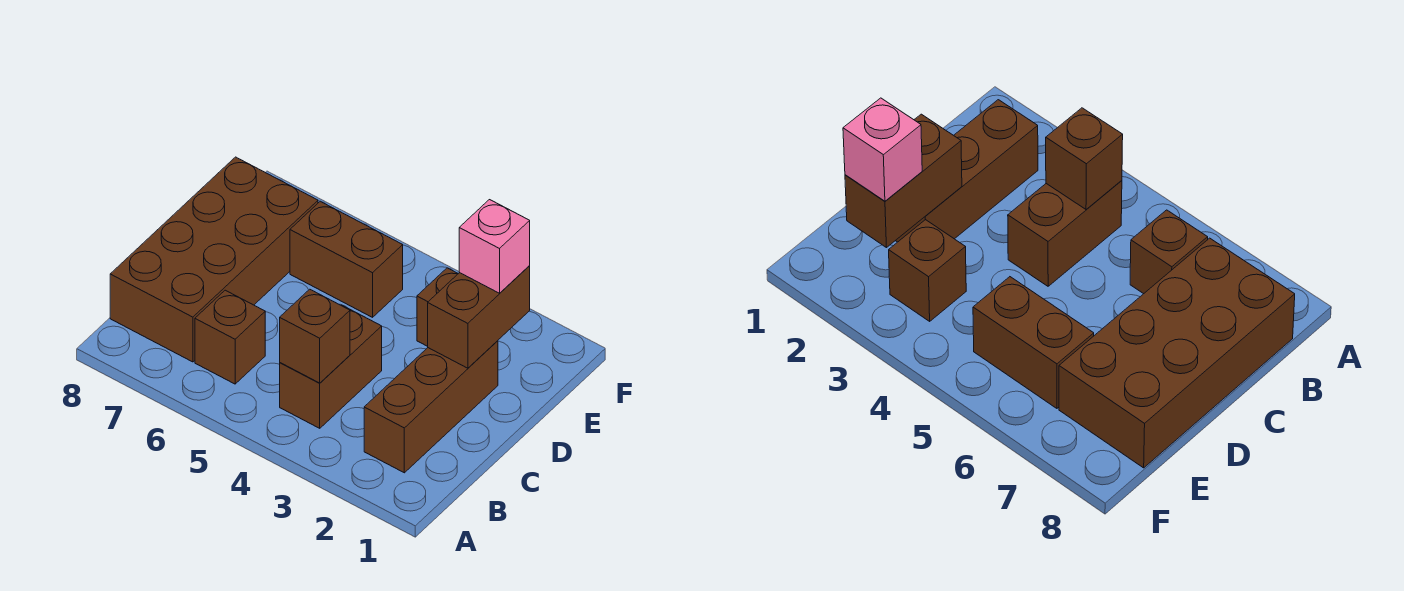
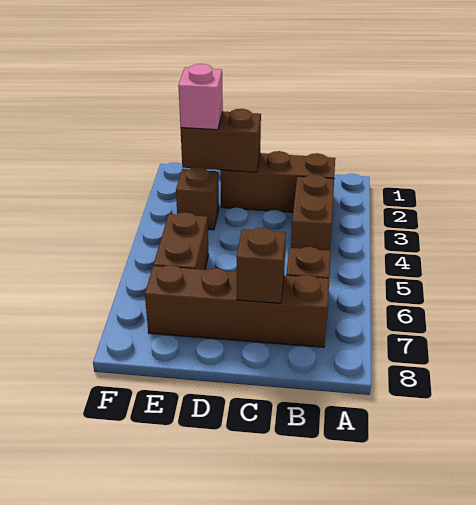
brown brick B4:C4 level 1 -> brown brick B3:B4 level 1
brown brick B4 level 2 -> brown brick C7 level 2
brown brick B7:E8 level 1 -> brown brick B7:E7 level 1

